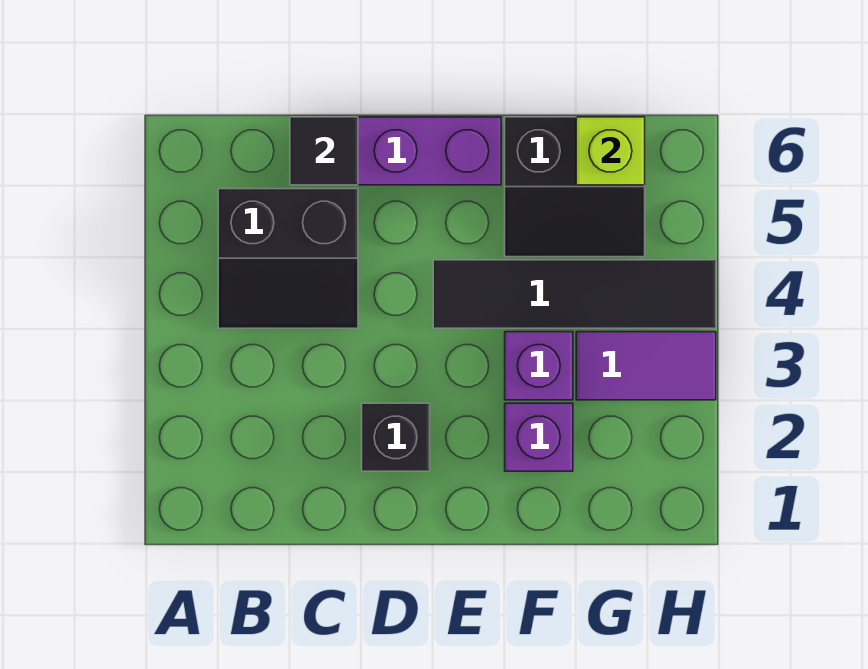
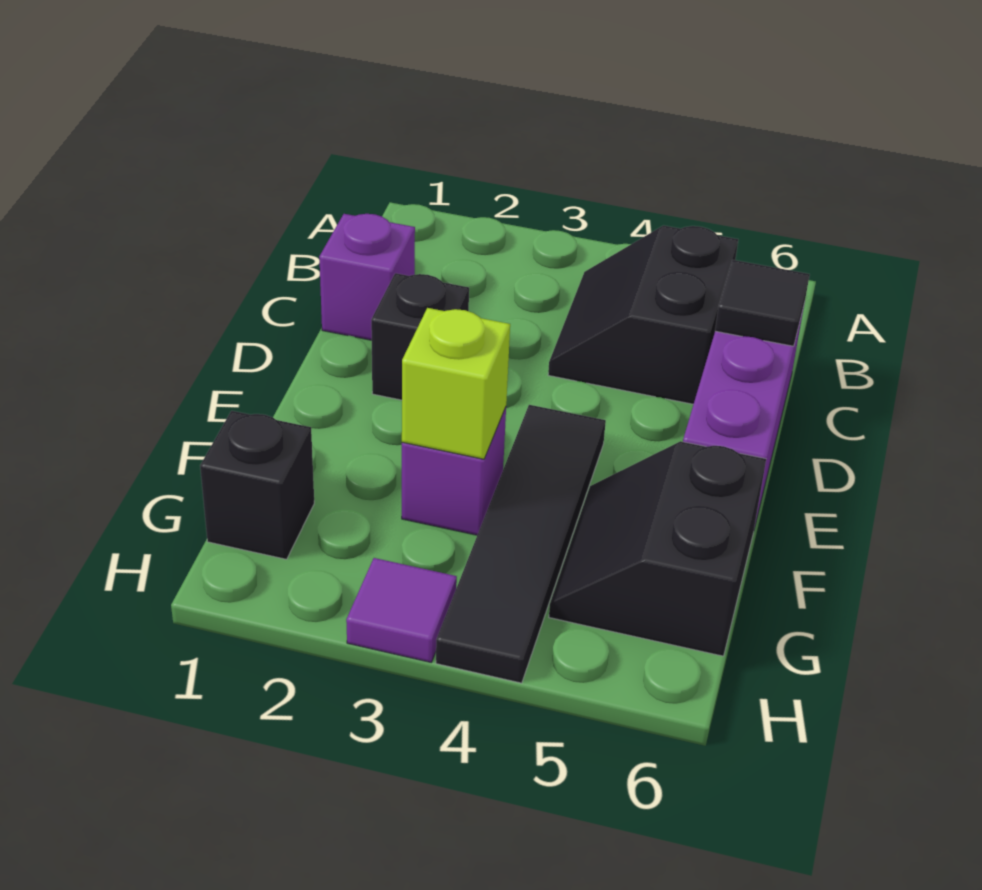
purple brick F2 level 1 -> purple brick C1 level 1
none -> black brick G1 level 1
purple tile G3:H3 level 1 -> purple tile H3 level 1
lime brick G6 level 2 -> lime brick F3 level 2

